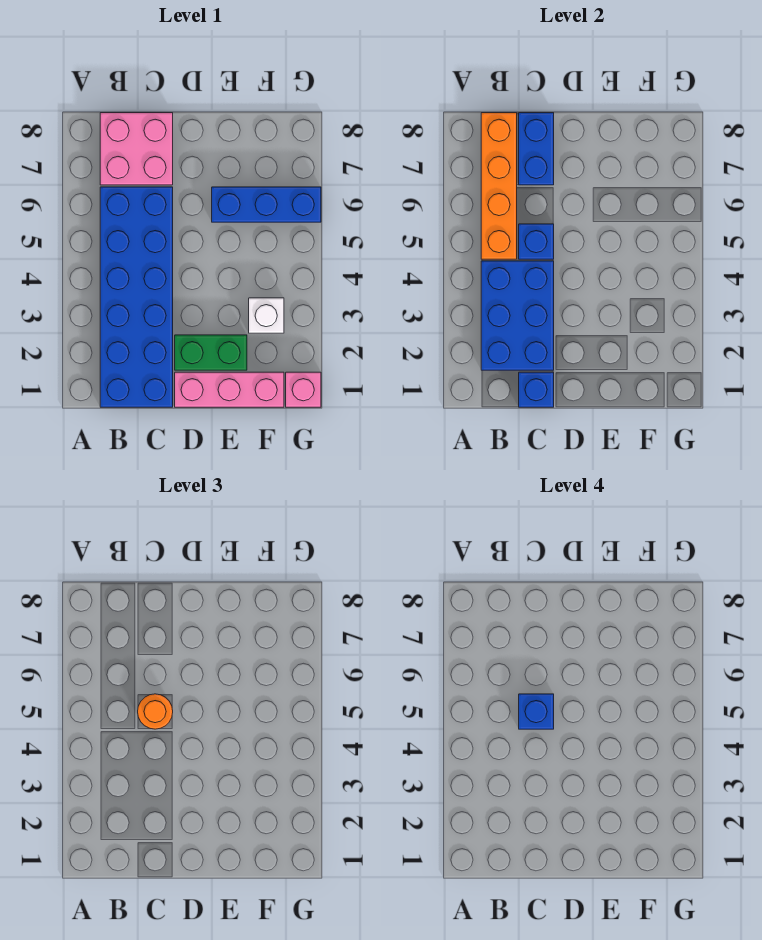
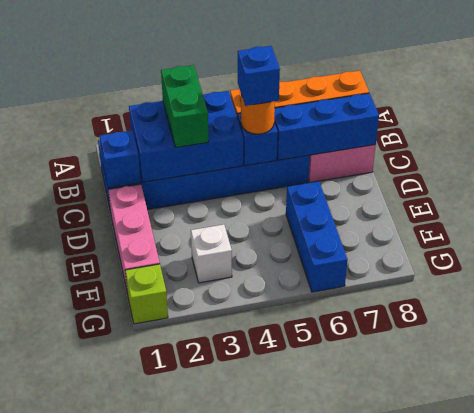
blue brick C7:C8 level 2 -> blue brick C6:C8 level 2
green brick D2:E2 level 1 -> green brick B3:C3 level 3
pink brick G1 level 1 -> lime brick G1 level 1

